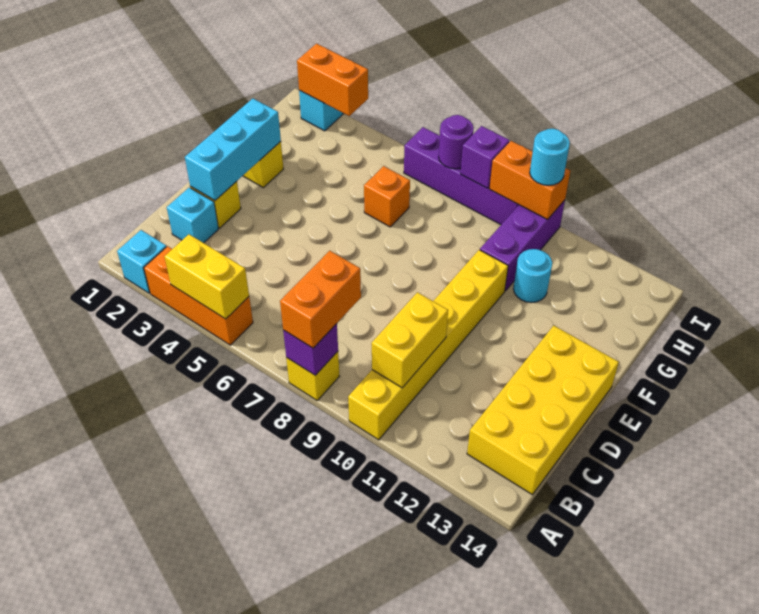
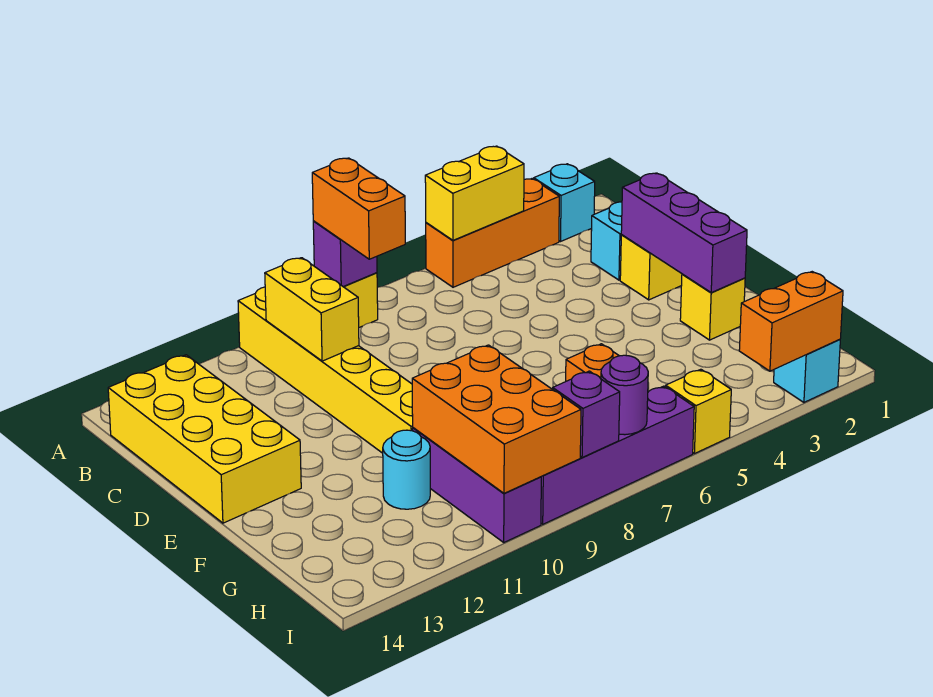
cyan brick D2:F2 level 2 -> purple brick D2:F2 level 2
none -> yellow brick I5 level 1
orange brick I9:I10 level 2 -> orange brick G9:I10 level 2
cyan round brick I10 level 3 -> none

